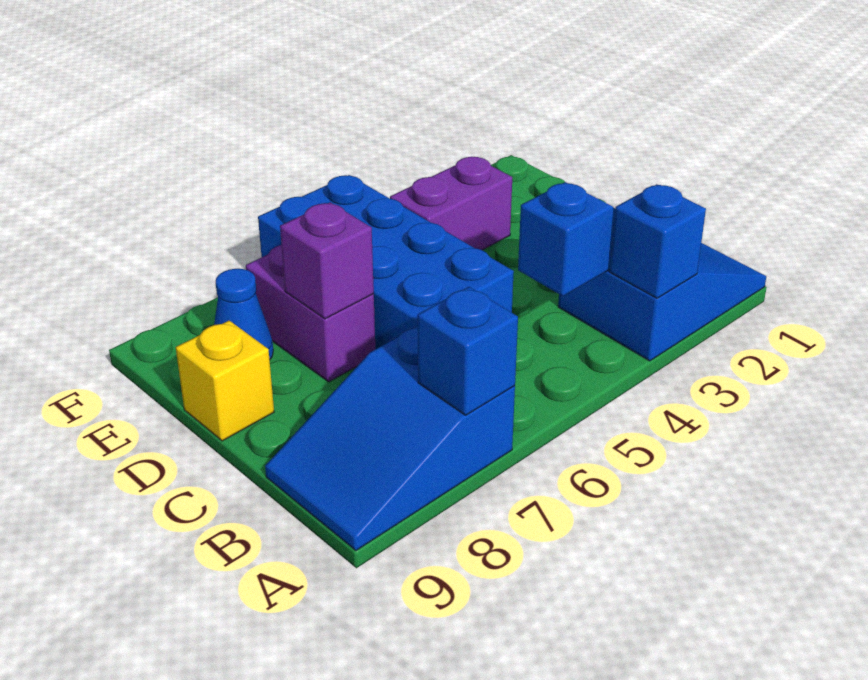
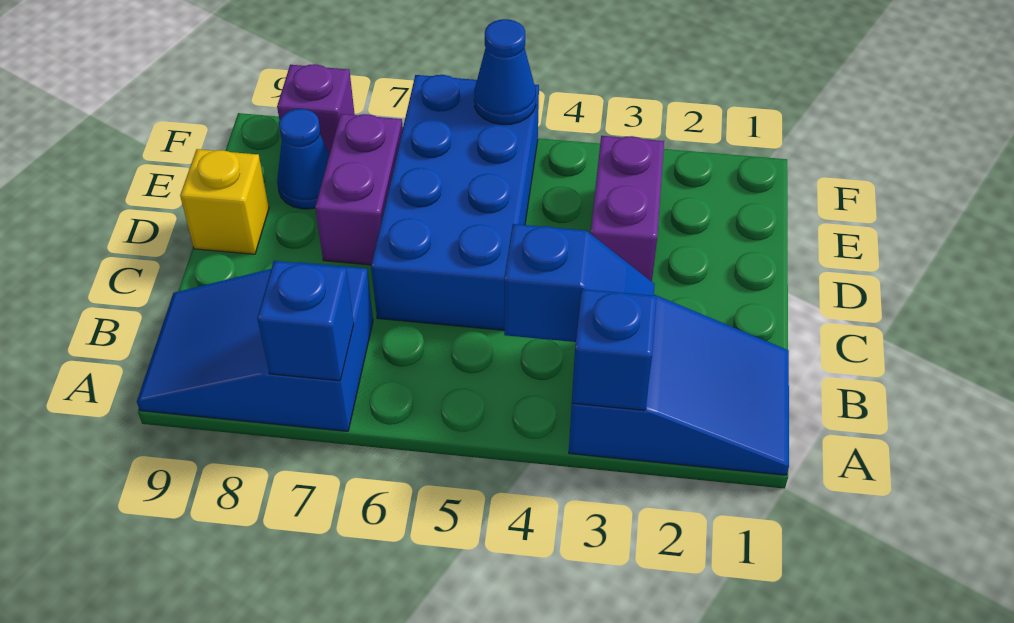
purple brick D7 level 2 -> purple brick F8 level 1
purple brick E3:E4 level 1 -> purple brick D3:E3 level 1
none -> blue cone F5 level 2

